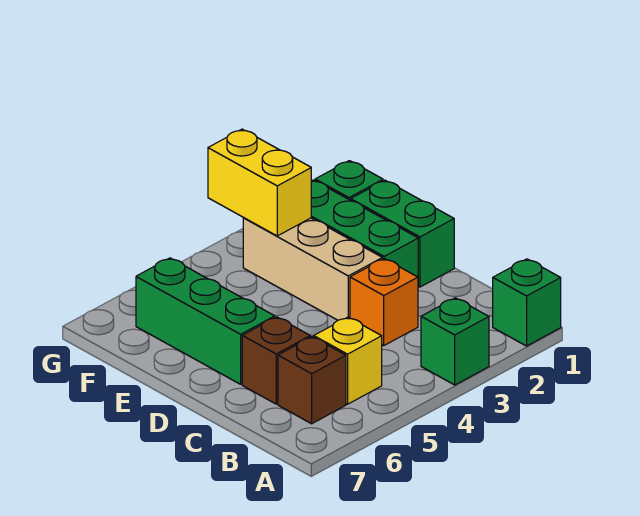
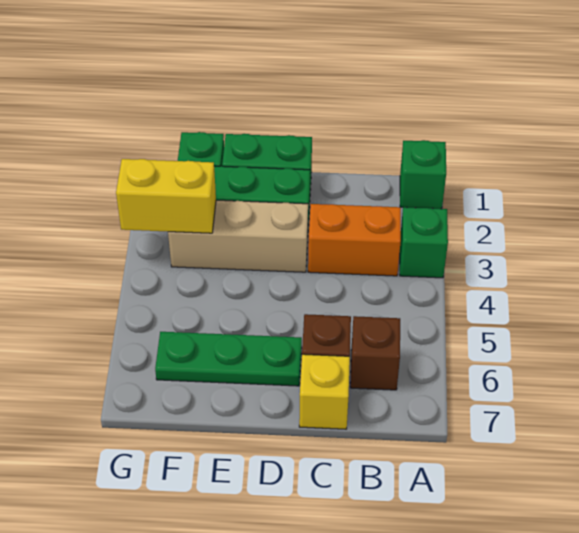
yellow brick B5 level 1 -> yellow brick C7 level 1
orange brick C3 level 1 -> orange brick B3:C3 level 1
green brick D6:F6 level 1 -> green plate D6:F6 level 1

